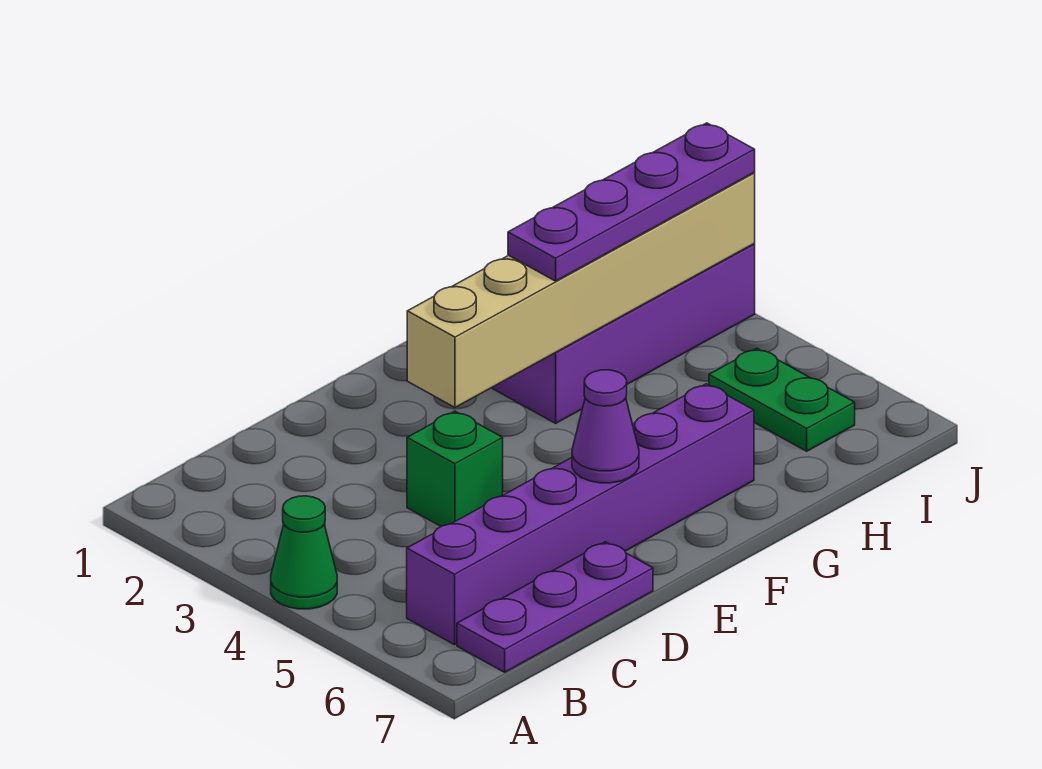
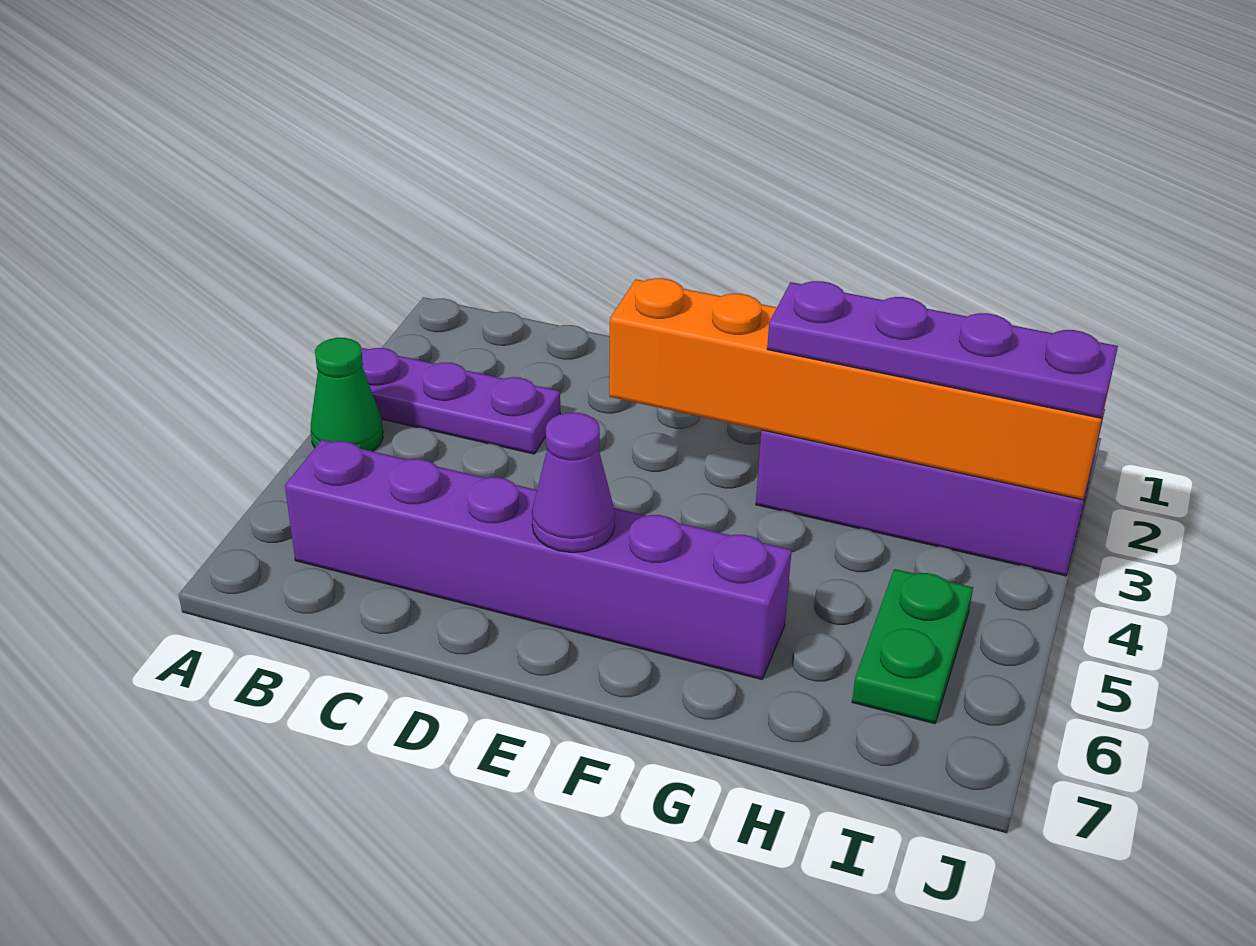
purple plate B7:D7 level 1 -> purple plate A3:C3 level 1
green brick D4 level 1 -> none
tan brick E3:J3 level 2 -> orange brick E3:J3 level 2

